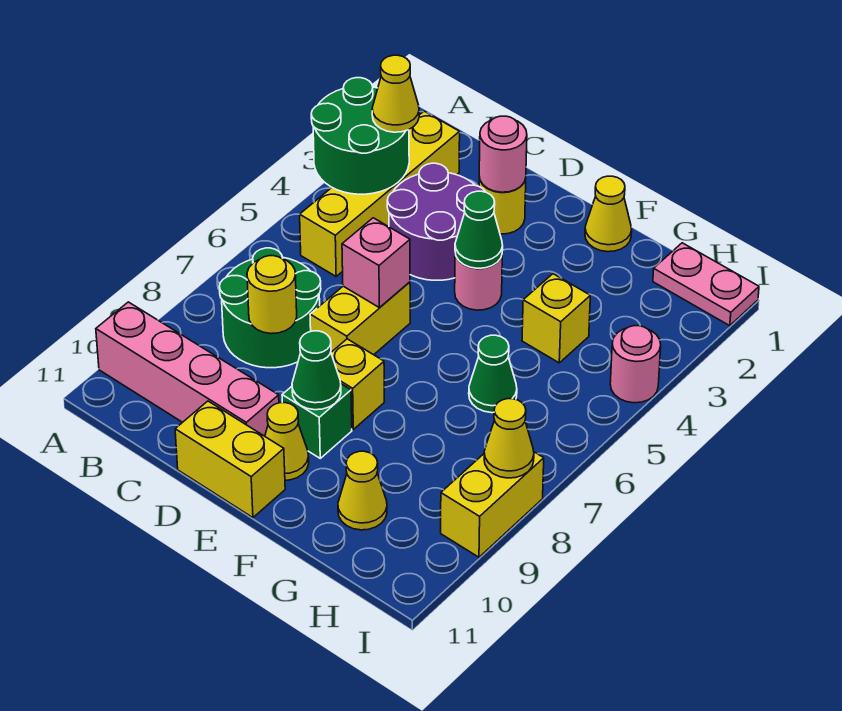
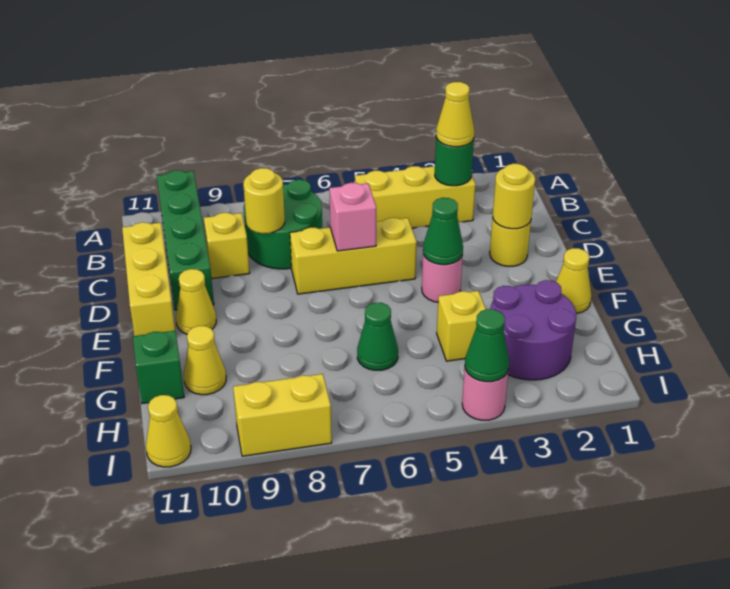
green round brick A3:B4 level 2 -> green round brick B3 level 2
pink brick A10:D10 level 1 -> green brick A10:D10 level 1
yellow brick B2:B5 level 1 -> yellow brick B3:B5 level 1
purple round brick C3:D4 level 1 -> purple round brick G2:H3 level 1
pink round brick D2 level 2 -> yellow round brick D2 level 2
yellow brick D6:D7 level 1 -> yellow brick D5:D7 level 1
yellow brick D11:E11 level 1 -> yellow brick C11:E11 level 1
yellow brick E8 level 1 -> yellow brick C9 level 1
green brick E9 level 1 -> green brick G11 level 1
green cone E9 level 2 -> green cone I4 level 2
pink plate H1:I1 level 1 -> none
yellow cone I8 level 2 -> yellow cone I11 level 1

